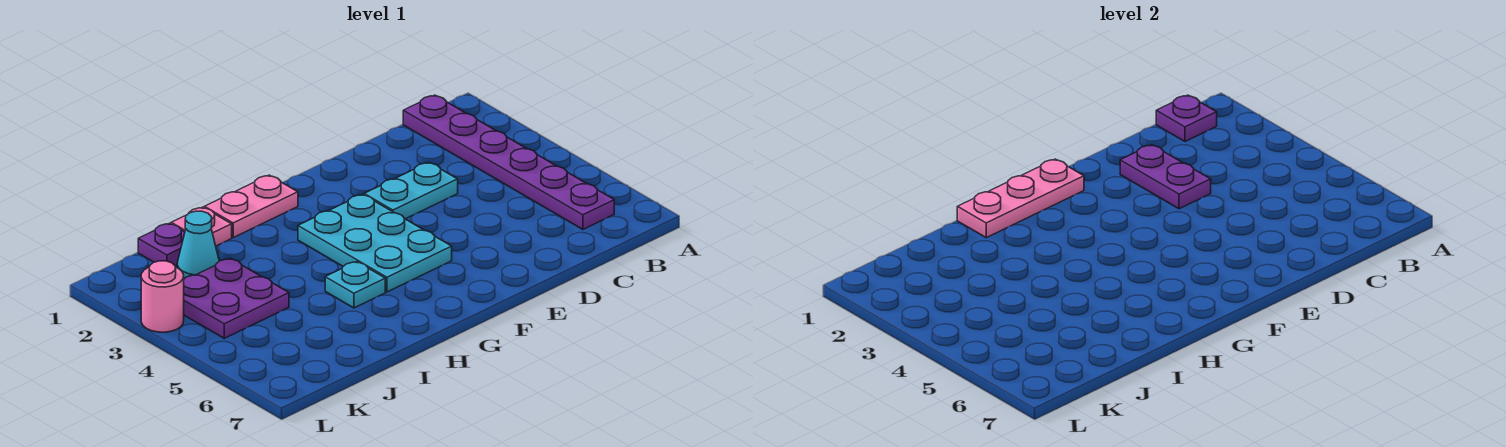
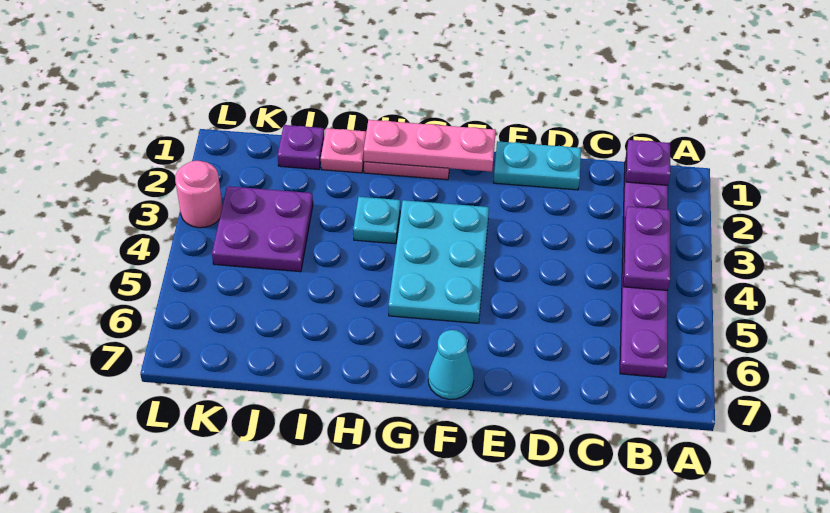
purple plate D2:D3 level 2 -> purple plate B3:B4 level 2
cyan plate D3:E3 level 1 -> cyan plate D1:E1 level 1
cyan plate H5 level 1 -> cyan plate H3 level 1
cyan cone J2 level 1 -> cyan cone F7 level 1

